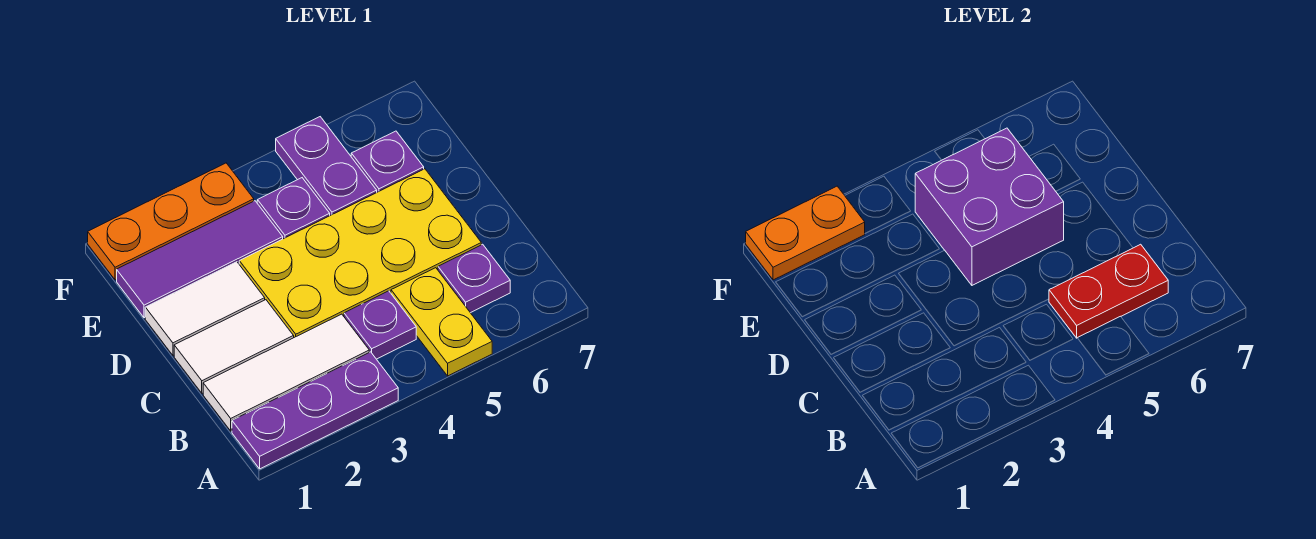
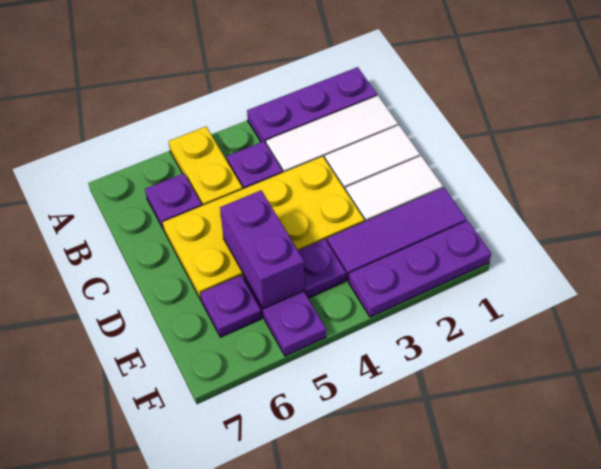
red plate B5:B6 level 2 -> none
purple brick D4:E5 level 2 -> purple brick D5:E5 level 2
orange plate F1:F3 level 1 -> purple plate F1:F3 level 1
orange plate F1:F2 level 2 -> none

